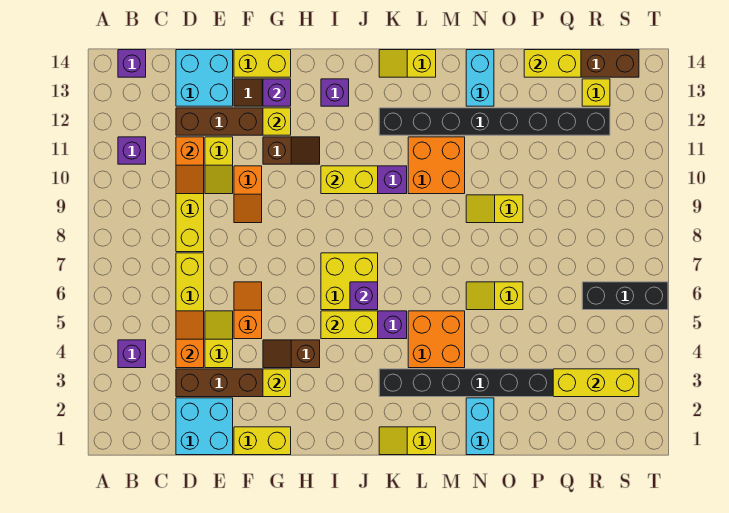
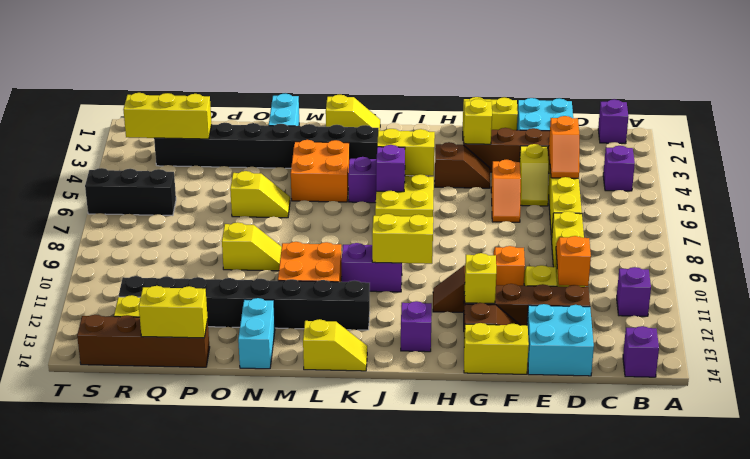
purple brick G13 level 2 -> purple brick B1 level 1

